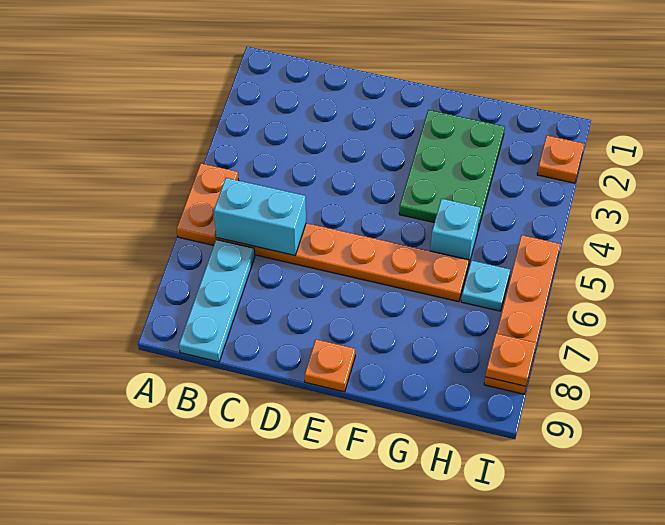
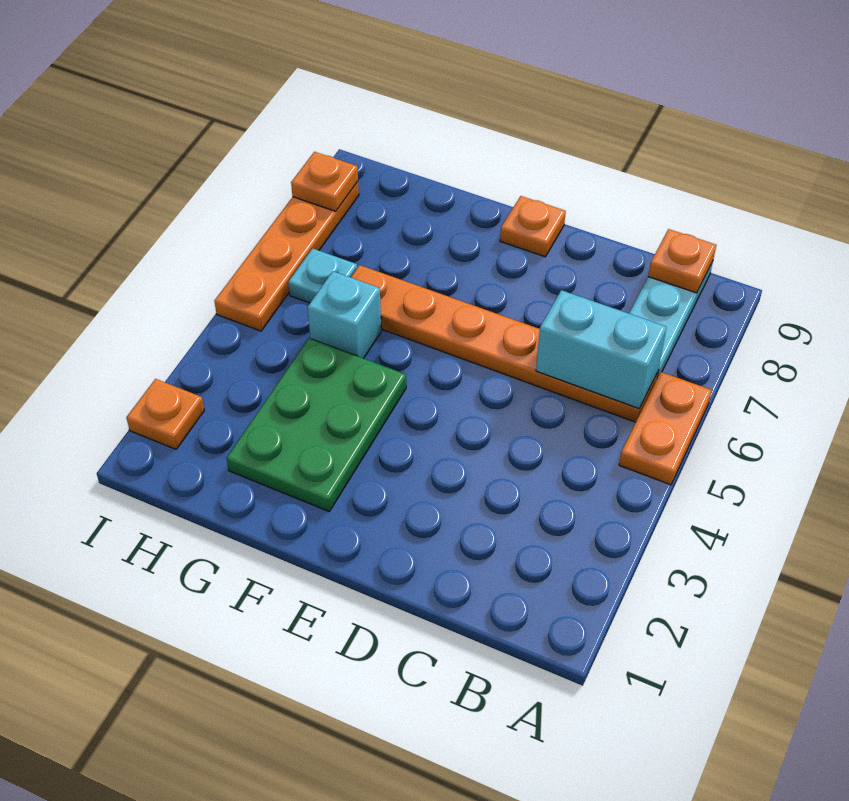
none -> orange plate B9 level 2

